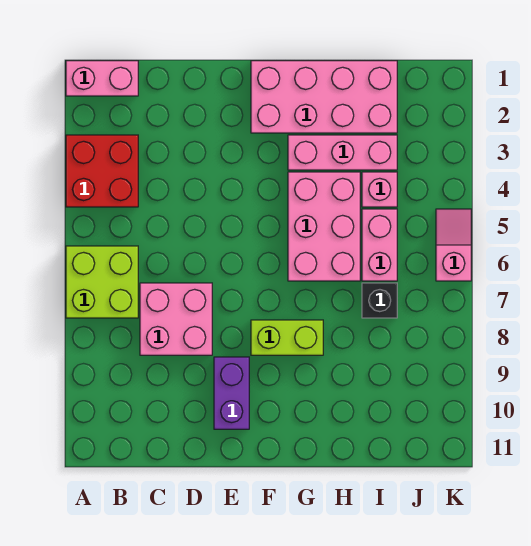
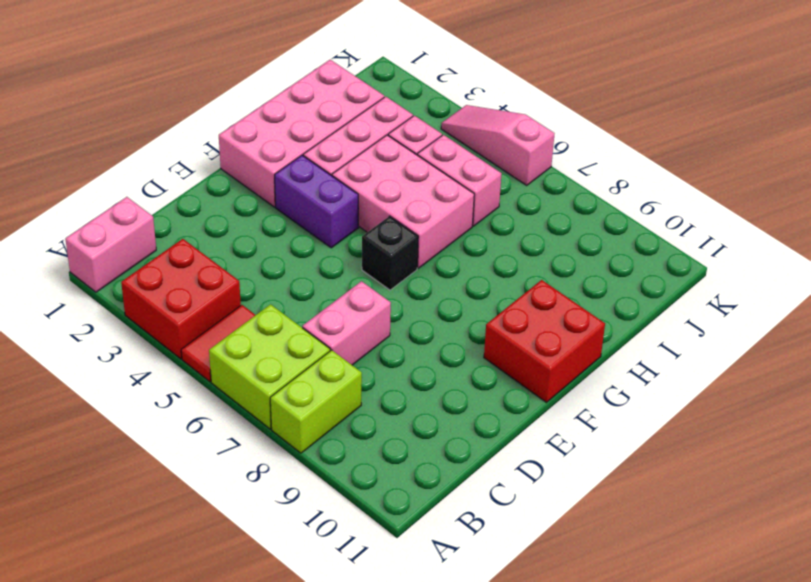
none -> red tile A5:B5 level 1
pink brick C7:D8 level 1 -> pink brick C7:D7 level 1
purple brick E9:E10 level 1 -> purple brick F3:F4 level 1
lime brick F8:G8 level 1 -> lime brick A8:B8 level 1
none -> red brick F10:G11 level 1
black brick I7 level 1 -> black brick F6 level 1
pink slope K5:K6 level 1 top 6 -> pink slope K4:K6 level 1 top 6

